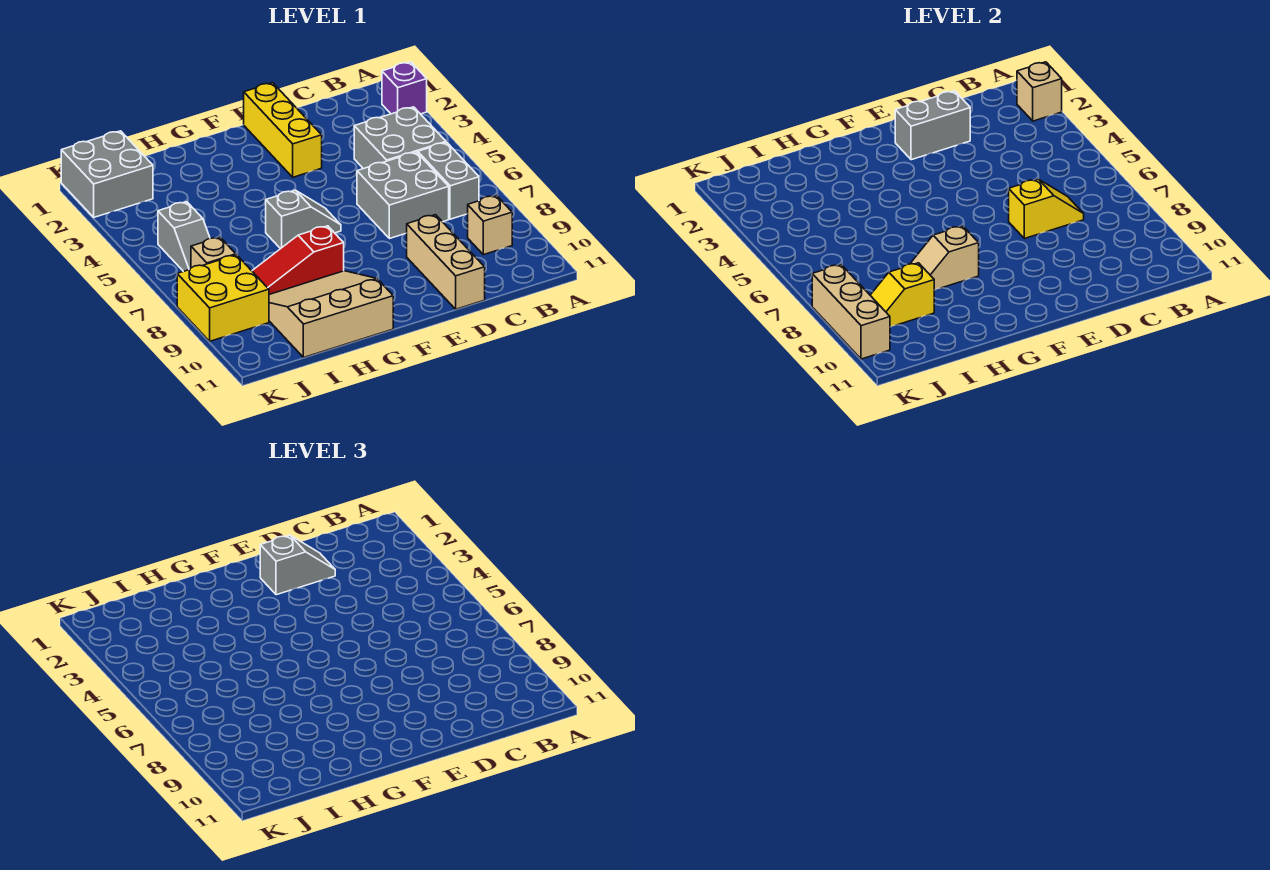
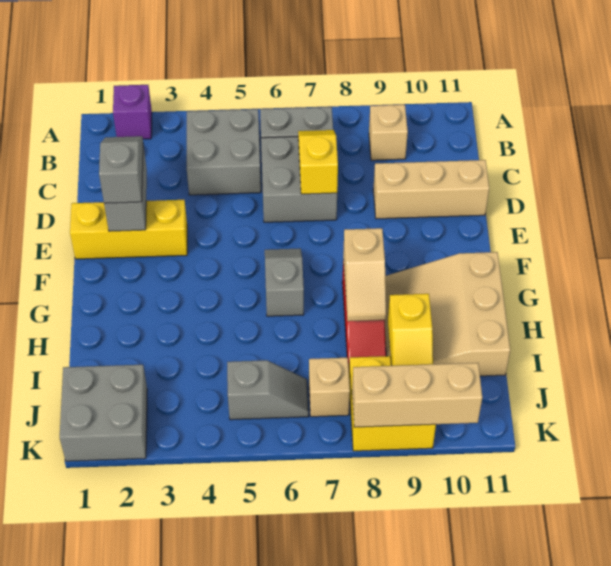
tan brick A2 level 2 -> none

